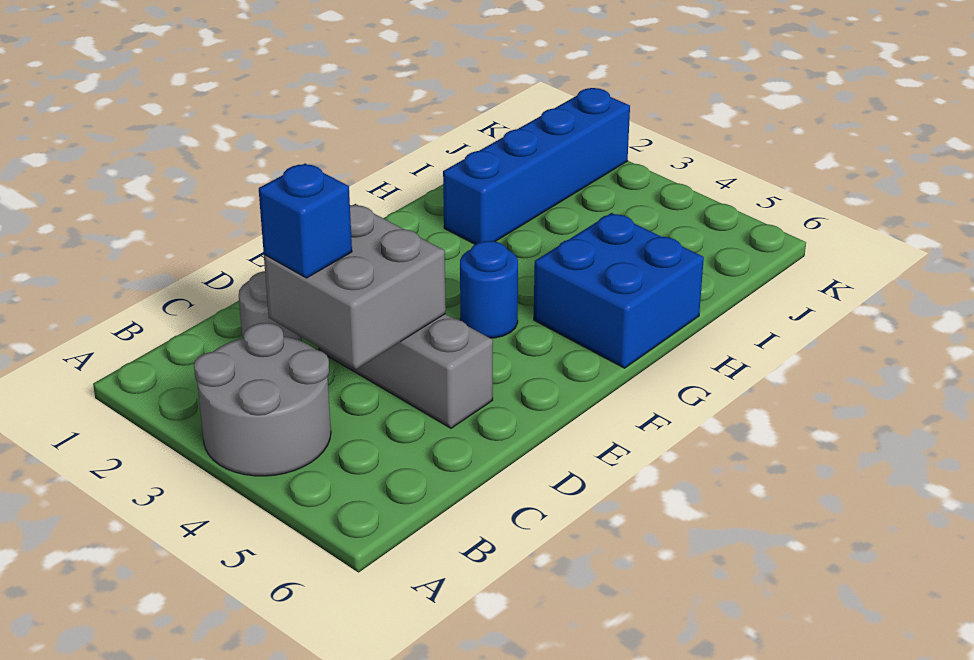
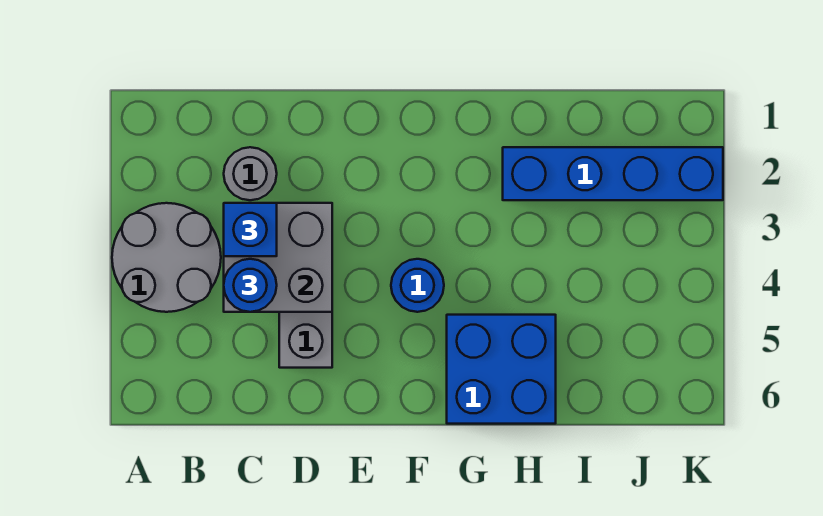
none -> blue round brick C4 level 3

